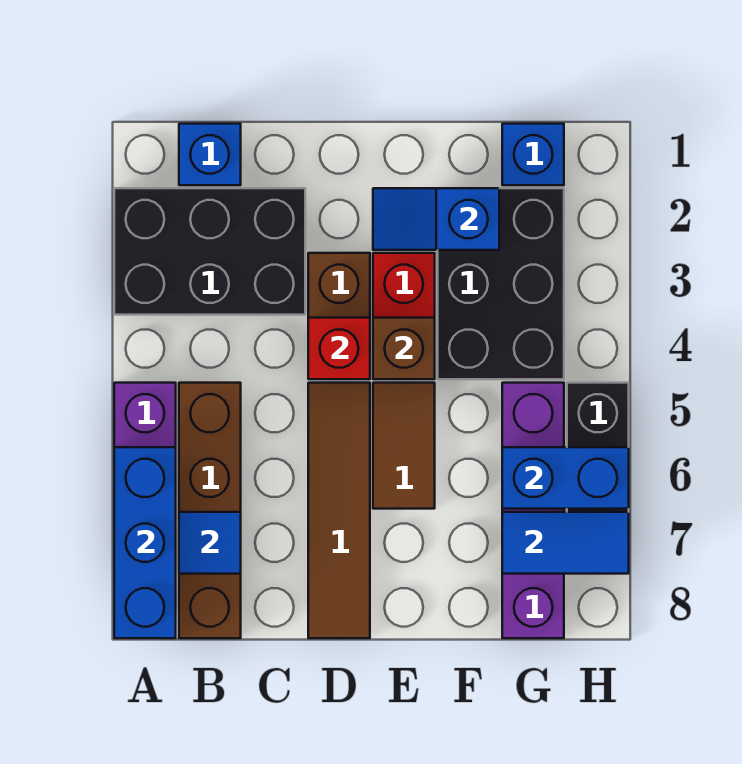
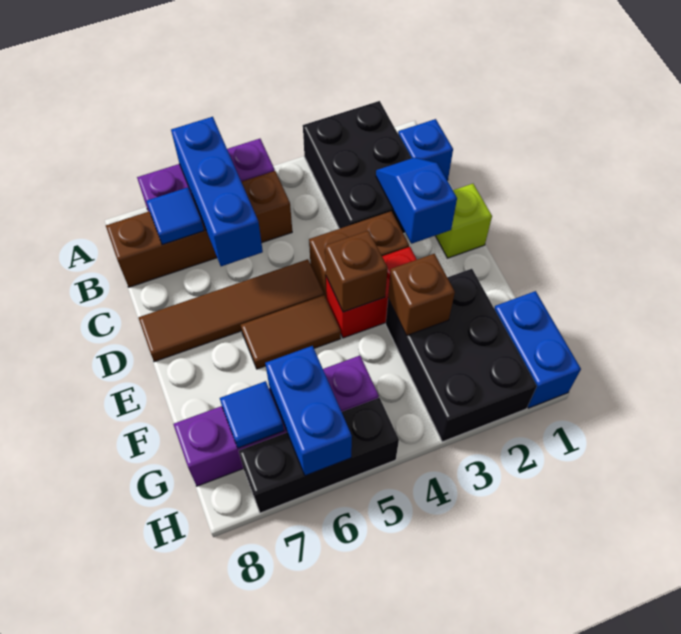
blue brick A6:A8 level 2 -> blue brick A6:C6 level 2
none -> lime brick D1 level 1
red brick D4 level 2 -> none
blue slope E2:F2 level 2 top F -> blue slope C2:D2 level 2 top D
black brick F2:G4 level 1 -> black brick F2:H3 level 1
none -> brown brick F3 level 2
blue brick G1 level 1 -> blue brick G1:H1 level 1
blue tile G7:H7 level 2 -> blue tile G7 level 2

